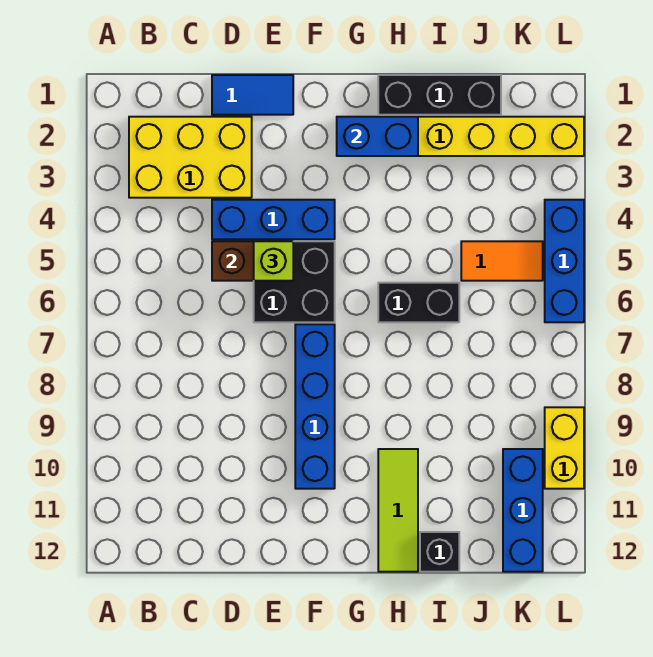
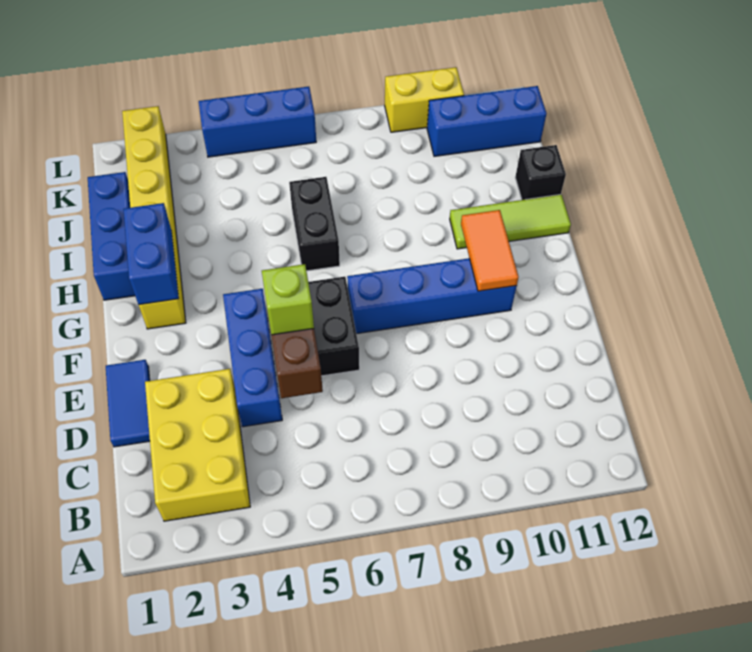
black brick H1:J1 level 1 -> blue brick H1:J1 level 1
orange tile J5:K5 level 1 -> orange tile F10:G10 level 2

